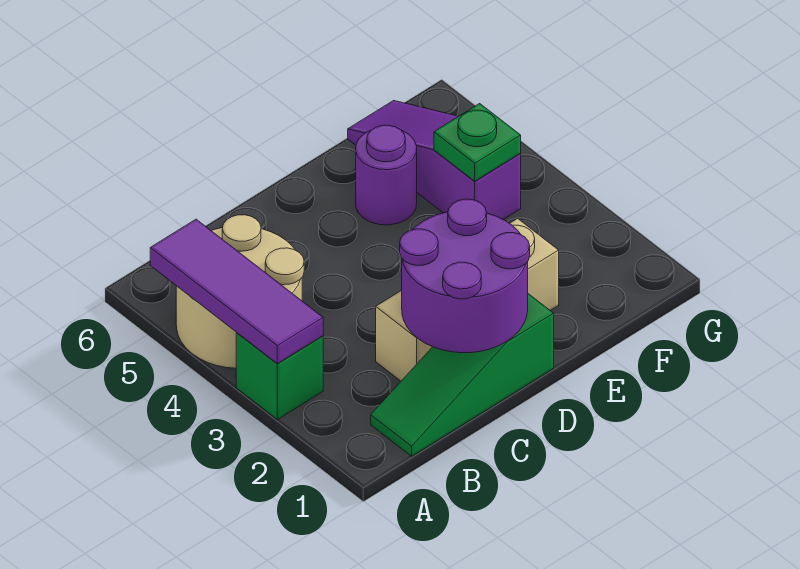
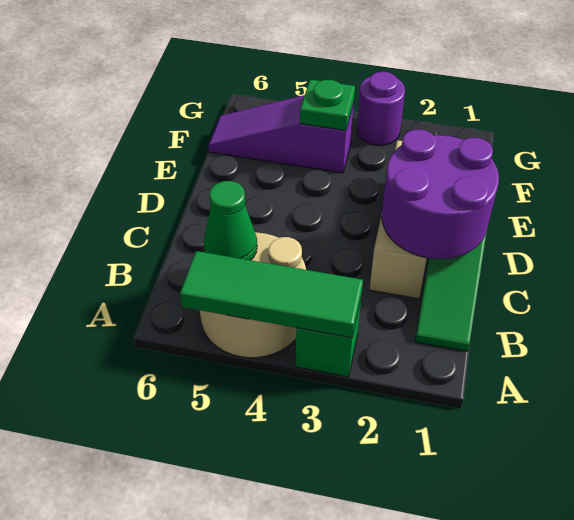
purple tile A3:A5 level 2 -> green tile A3:A5 level 2
none -> green cone B5 level 2
purple round brick E5 level 1 -> purple round brick G3 level 1

